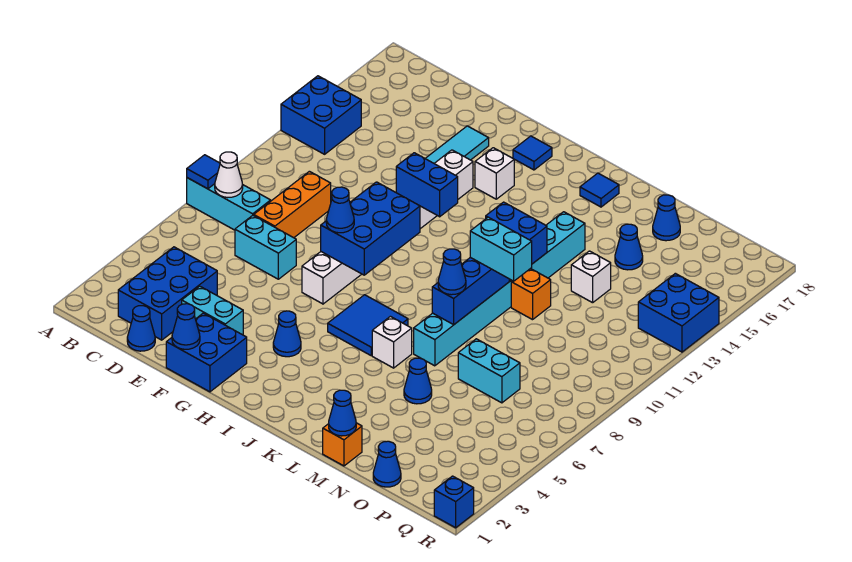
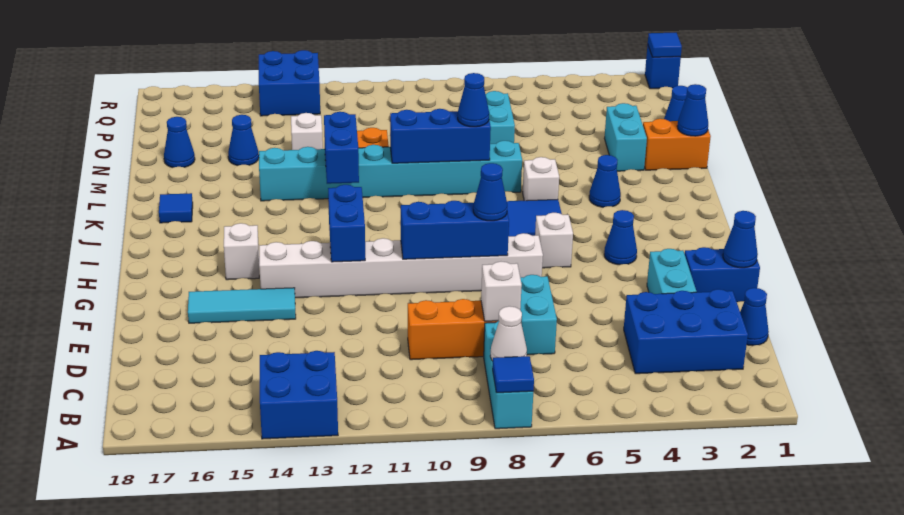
none -> white brick D8 level 2
blue brick F1:G2 level 1 -> blue brick F1:F2 level 1
blue brick G8:H10 level 2 -> blue brick G8:G10 level 2
none -> white brick H6 level 1
blue tile H17 level 1 -> blue tile R1 level 2
cyan brick L10:M10 level 3 -> cyan brick M3:N3 level 1
orange brick M1 level 1 -> orange brick M1:M2 level 1
blue cone M5 level 1 -> blue cone K4 level 1

